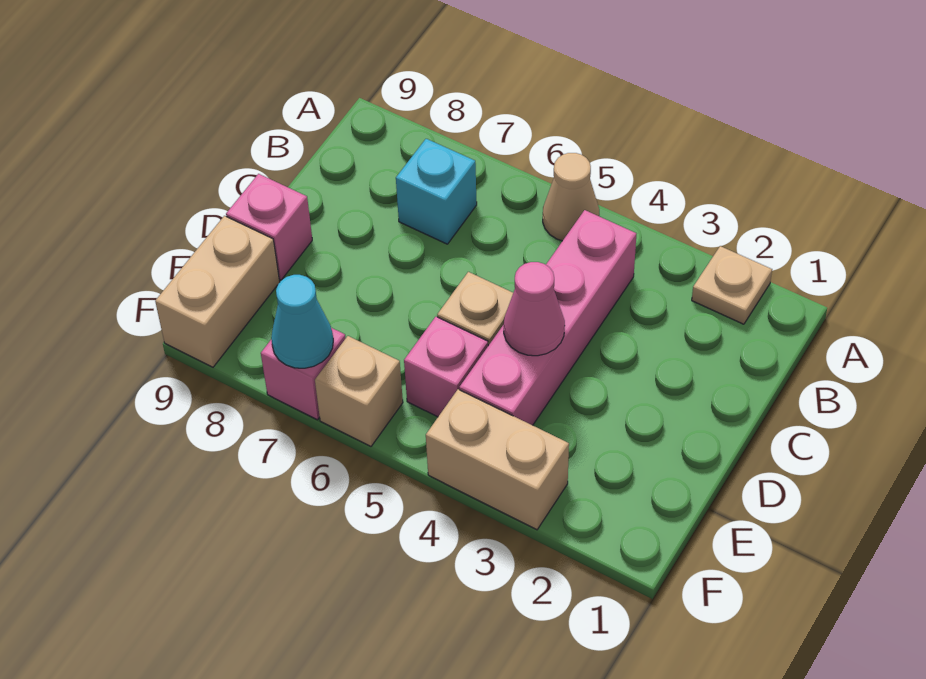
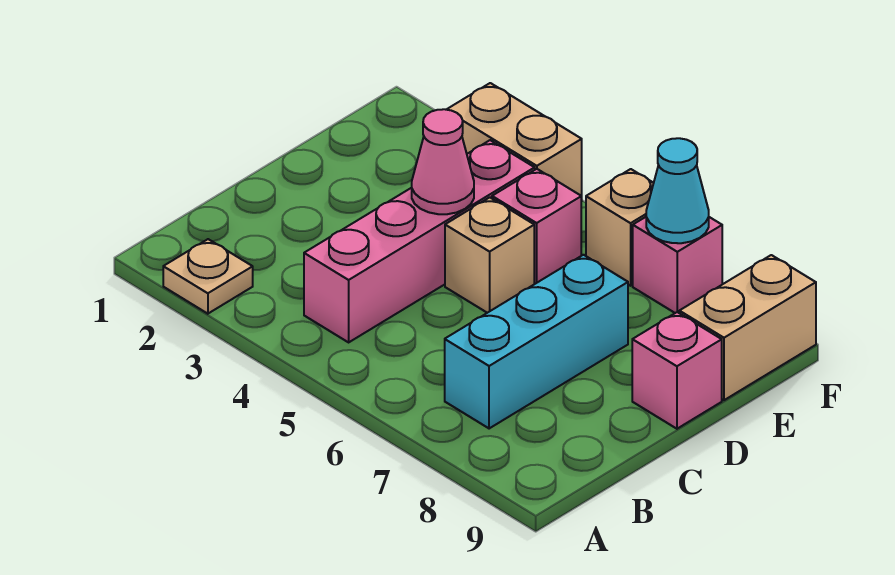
tan cone A5 level 1 -> none
cyan brick B7 level 1 -> cyan brick B7:D7 level 1

